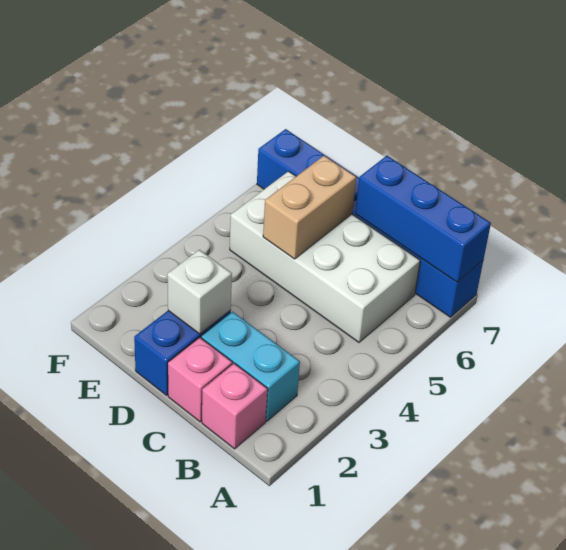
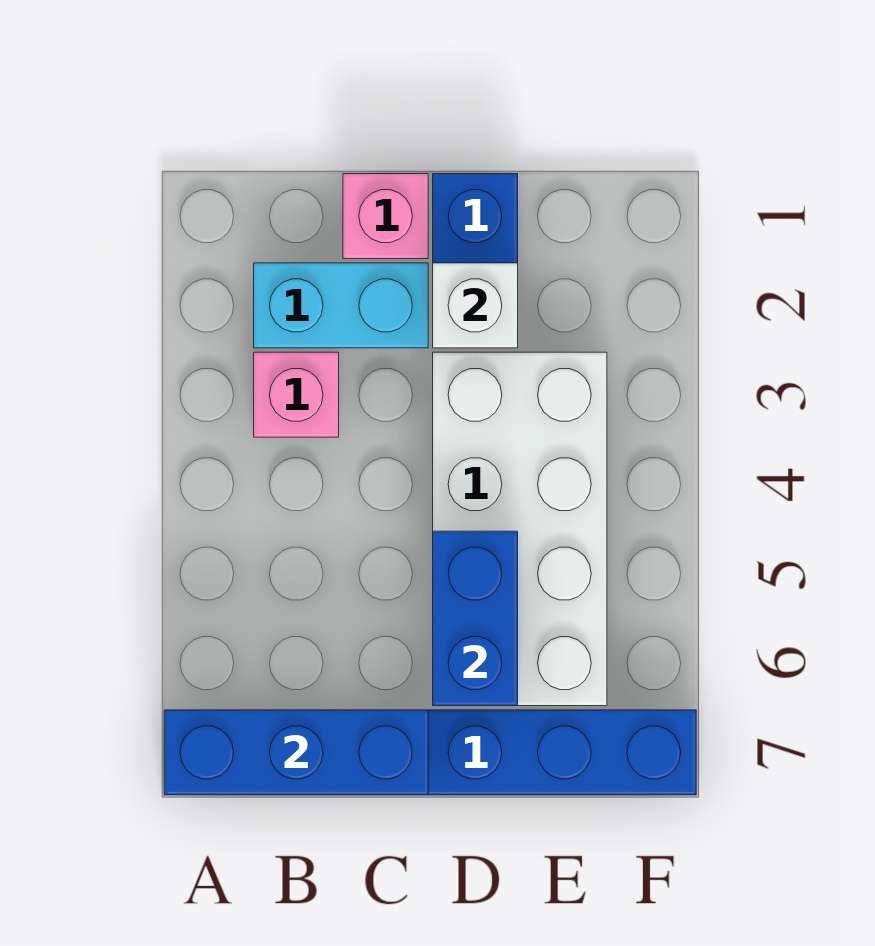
pink brick B1 level 1 -> pink brick B3 level 1
white brick B5:E6 level 1 -> white brick D3:E6 level 1
tan brick D5:D6 level 2 -> blue brick D5:D6 level 2

